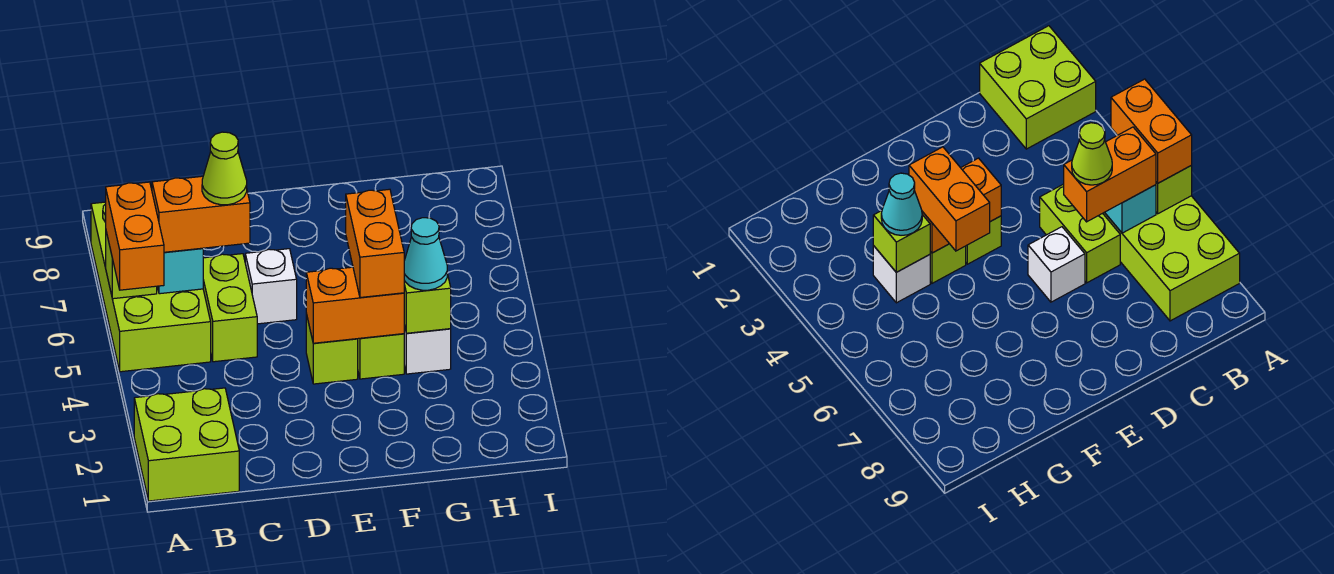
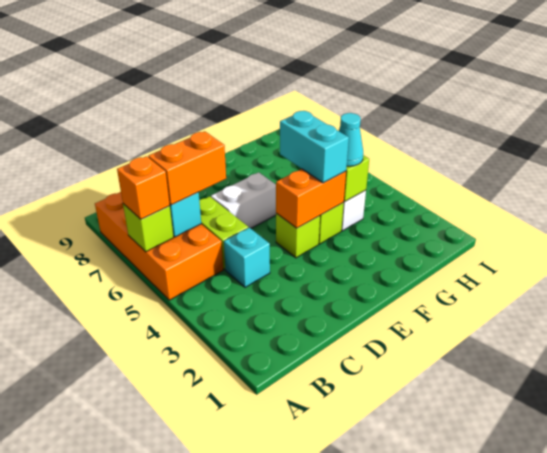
lime brick A1:B2 level 1 -> none
lime brick A5:B8 level 1 -> orange brick A5:B8 level 1
orange brick A5:A6 level 3 -> orange brick A6 level 3
none -> cyan brick C4 level 1
lime cone C6 level 4 -> none
white brick D6 level 1 -> white brick D6:E6 level 1
orange brick F4:F5 level 3 -> cyan brick F4:F5 level 3

